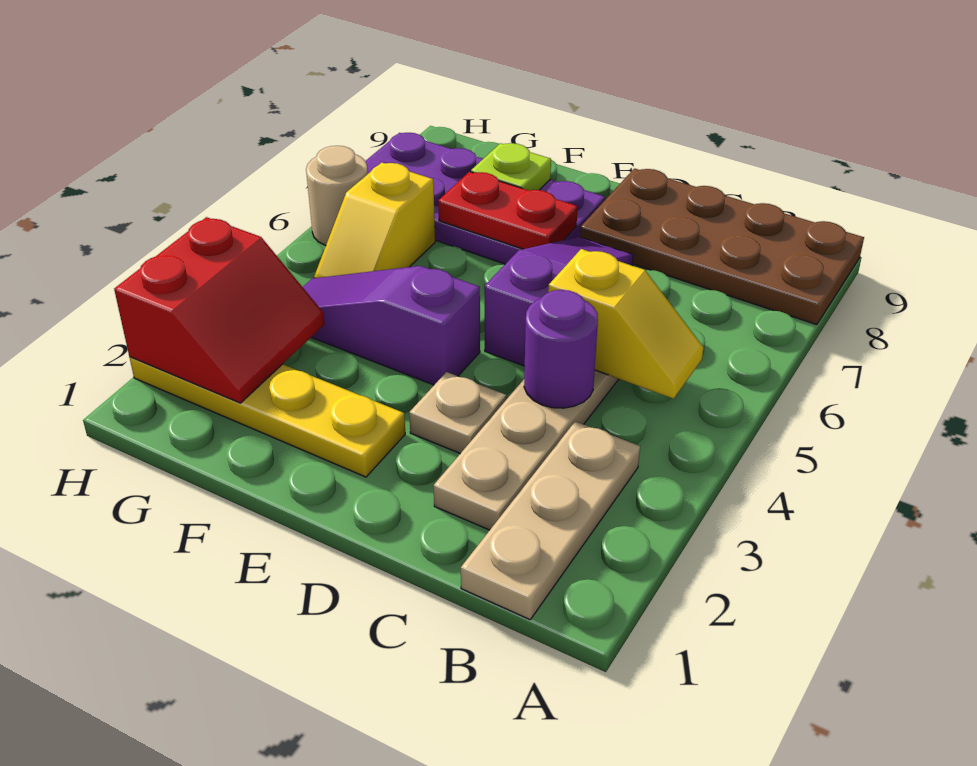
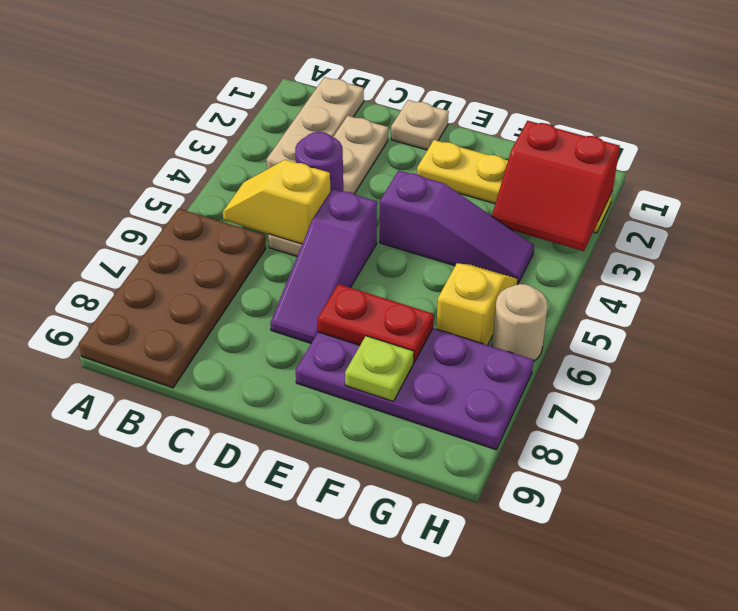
brown plate A8:D9 level 1 -> brown plate A6:B9 level 1
tan plate D3 level 1 -> tan plate D1 level 1
red slope G2:H3 level 2 top H -> red slope G2:H3 level 2 top 2

